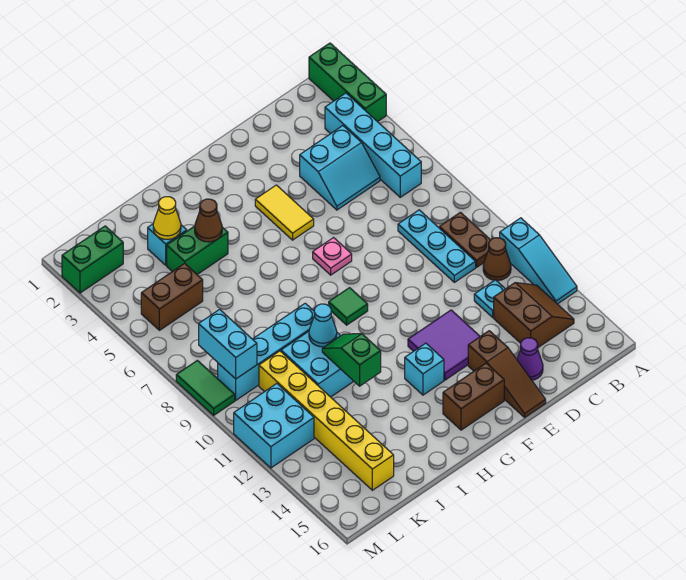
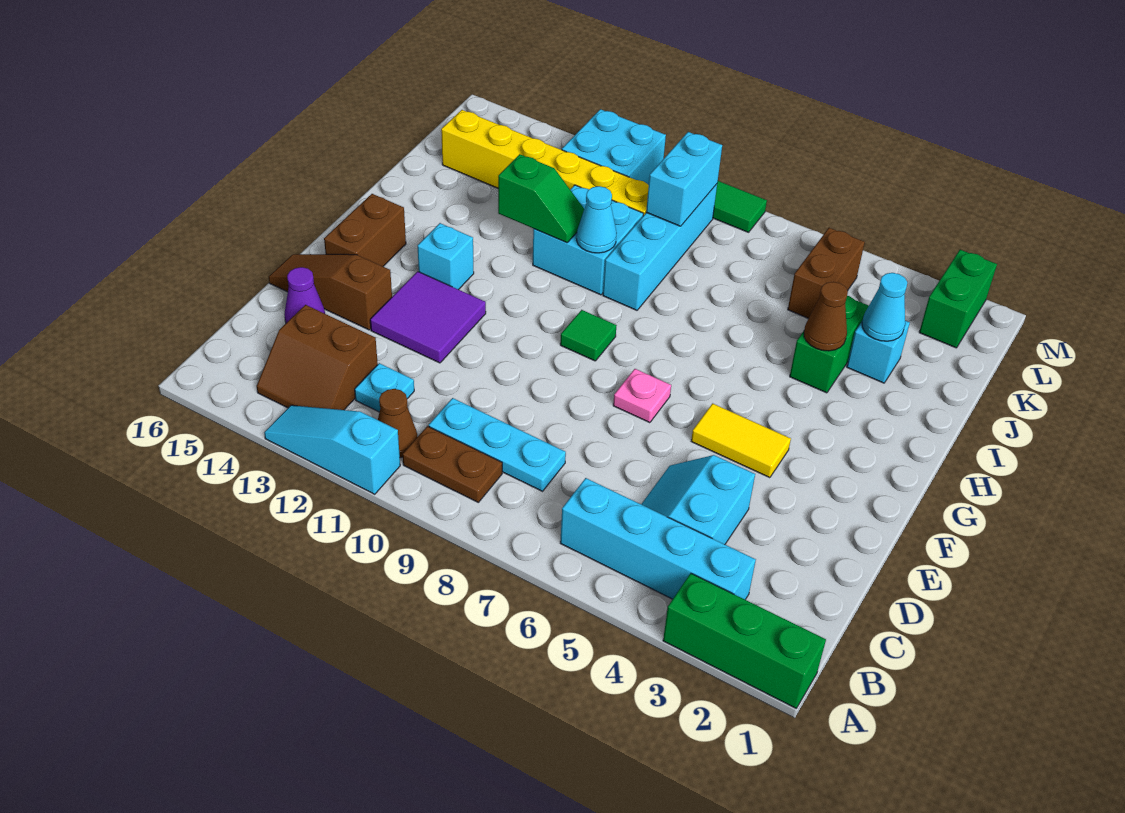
yellow cone J3 level 2 -> cyan cone J3 level 2
cyan brick L8:L9 level 2 -> cyan brick K9:L9 level 2

